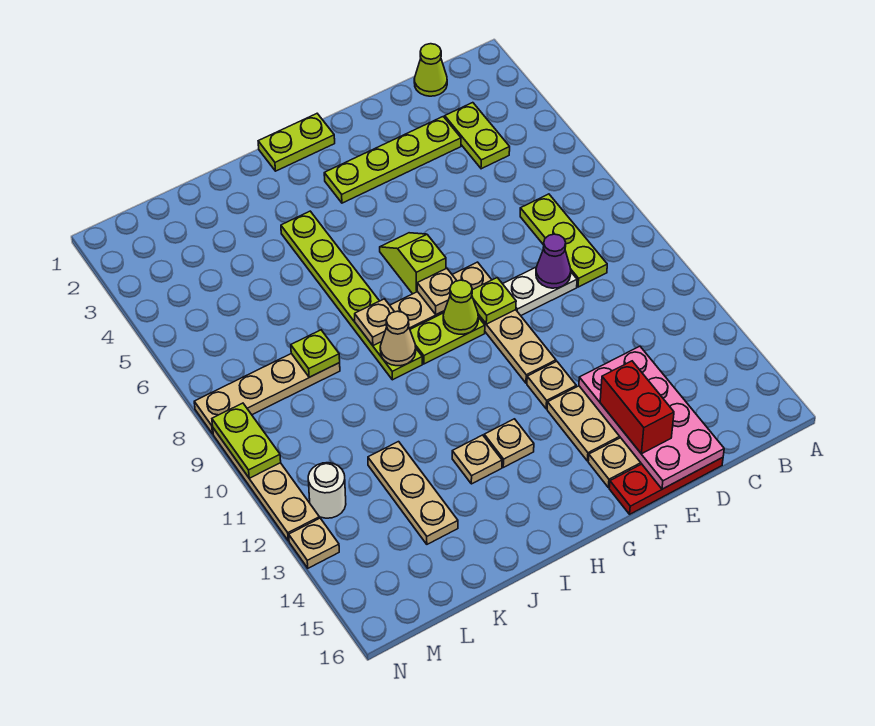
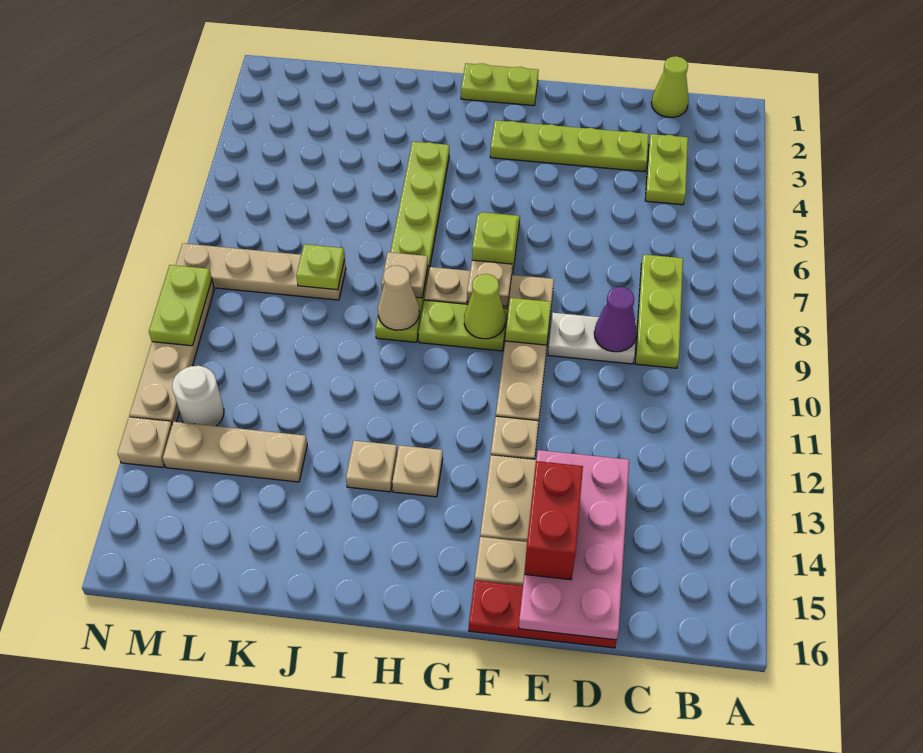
tan plate K12:K14 level 1 -> tan plate K13:M13 level 1

